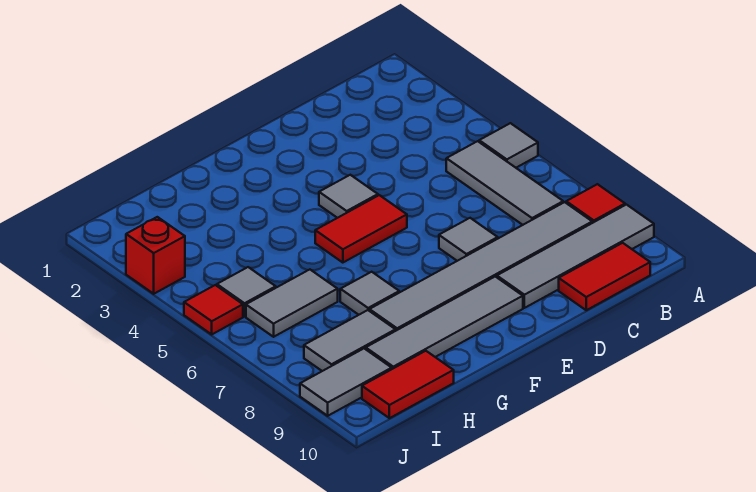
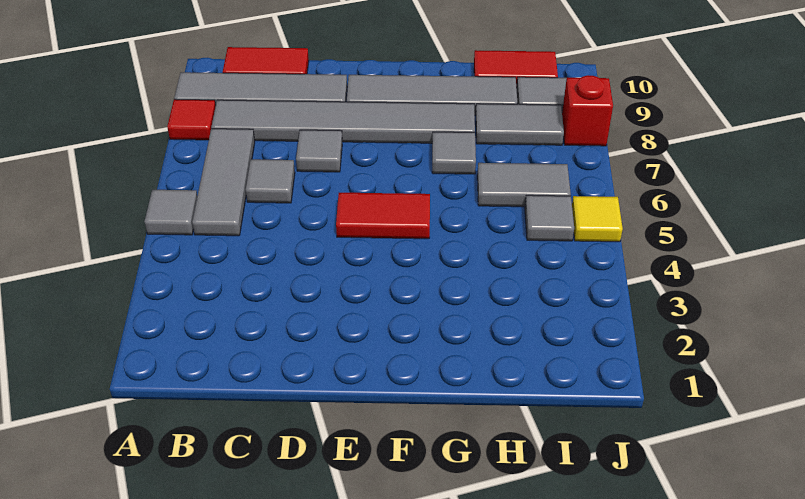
grey tile E4 level 1 -> grey tile C6 level 1
red brick J3 level 1 -> red brick J8 level 1
red tile J5 level 1 -> yellow tile J5 level 1

